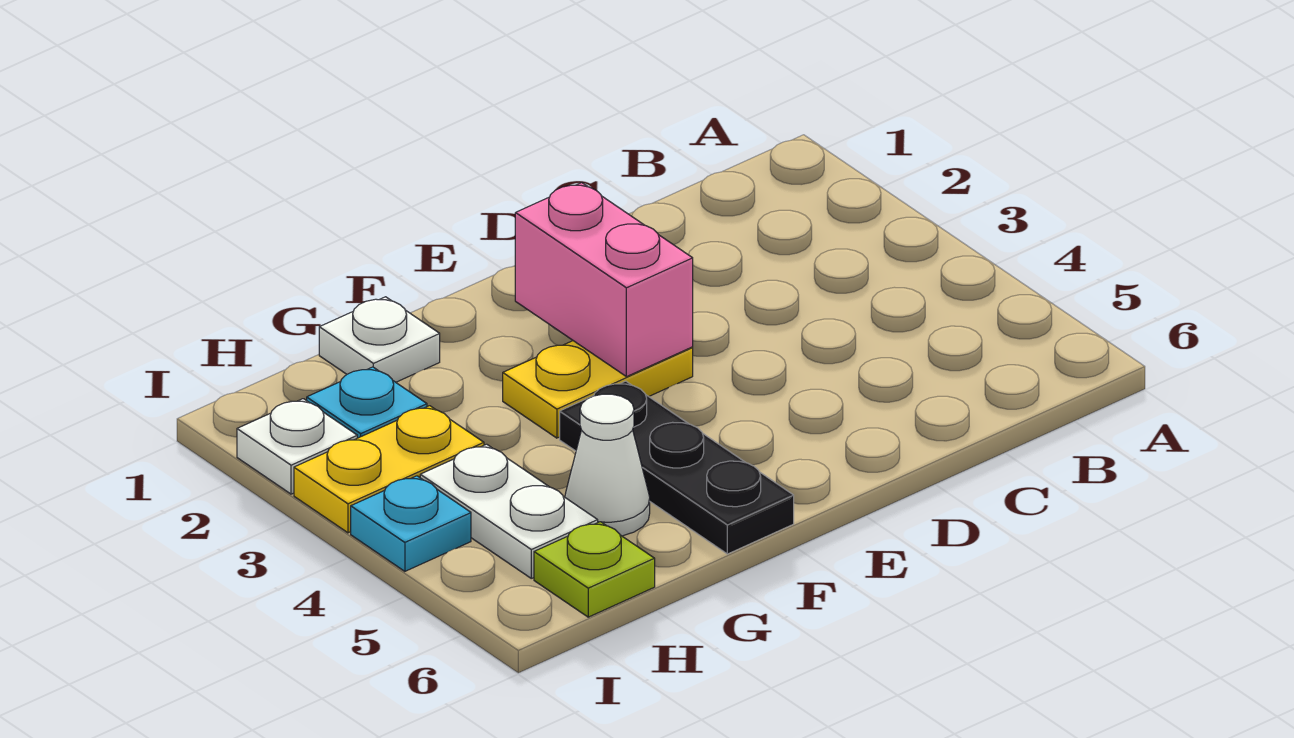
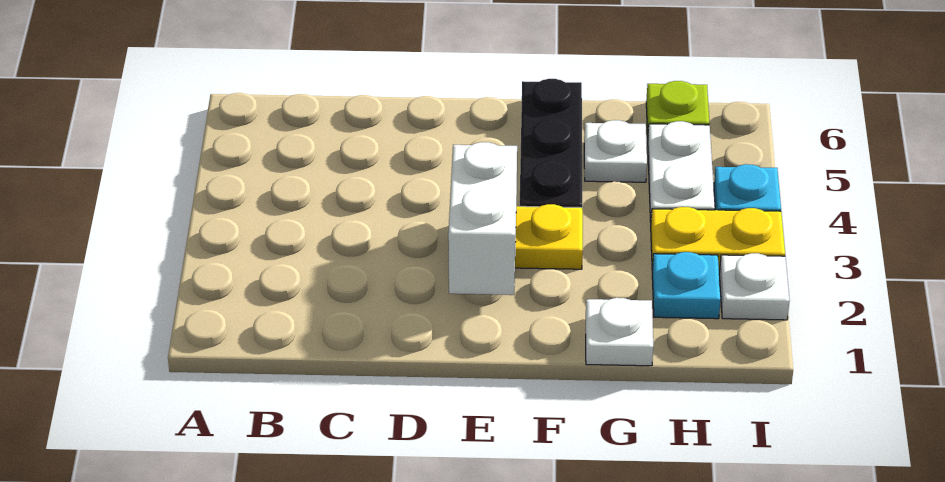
pink brick E2:E3 level 2 -> white brick E2:E3 level 2
white cone G5 level 1 -> white plate G5 level 1

